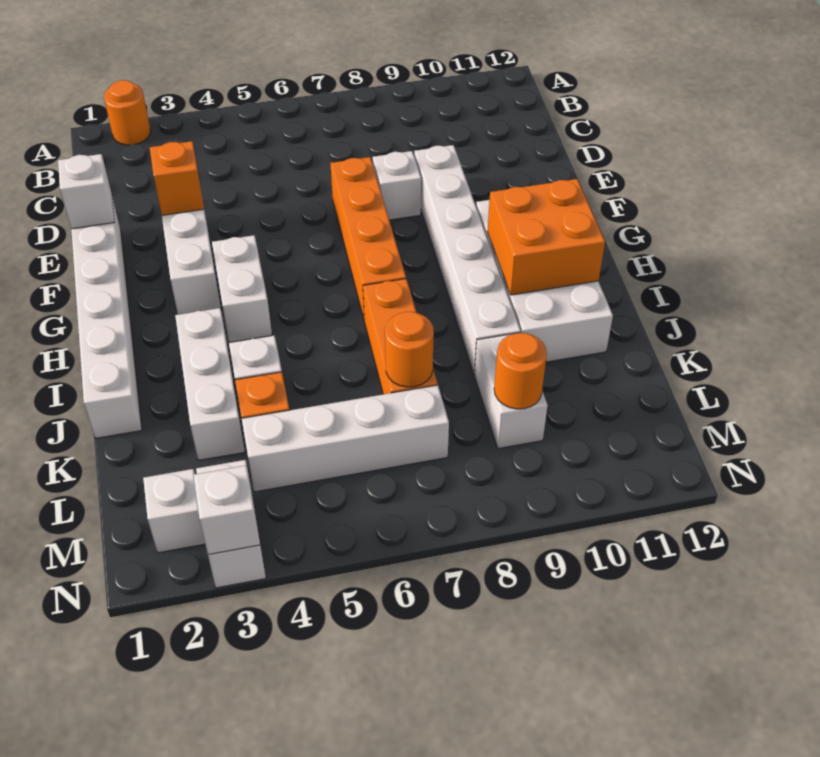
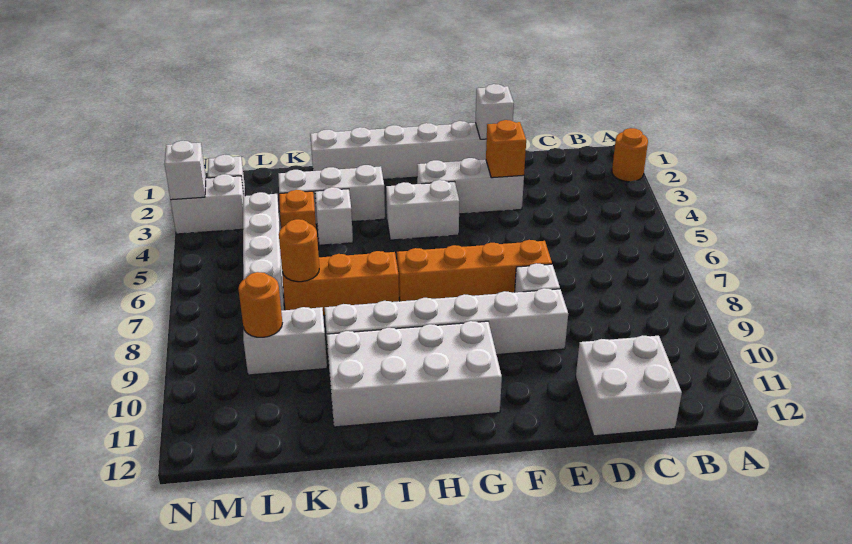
none -> white brick C11:D12 level 1
orange brick H10:I11 level 2 -> none

